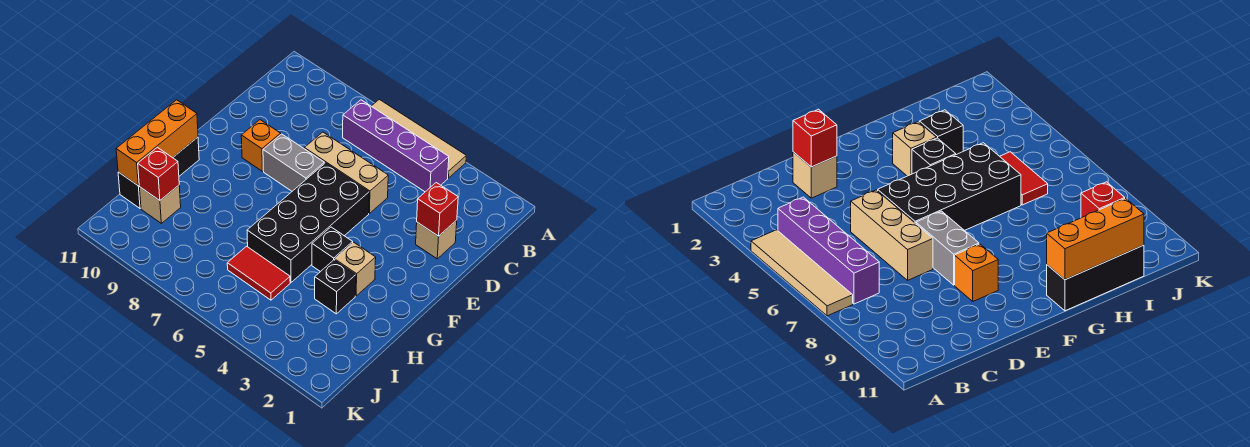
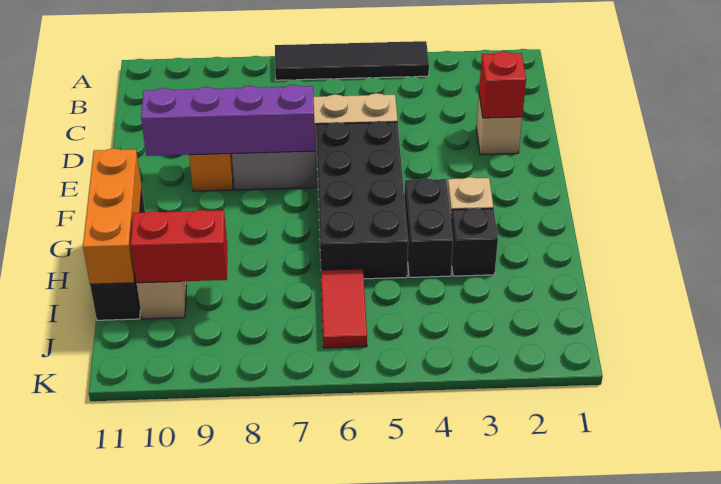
tan tile A4:A7 level 1 -> black tile A4:A7 level 1
purple brick B4:B7 level 1 -> purple brick E7:E10 level 2
black brick G4 level 1 -> black brick G4:H4 level 1
red tile I5:I6 level 1 -> red tile I6:J6 level 1
red brick I10 level 2 -> red brick I9:I10 level 2

